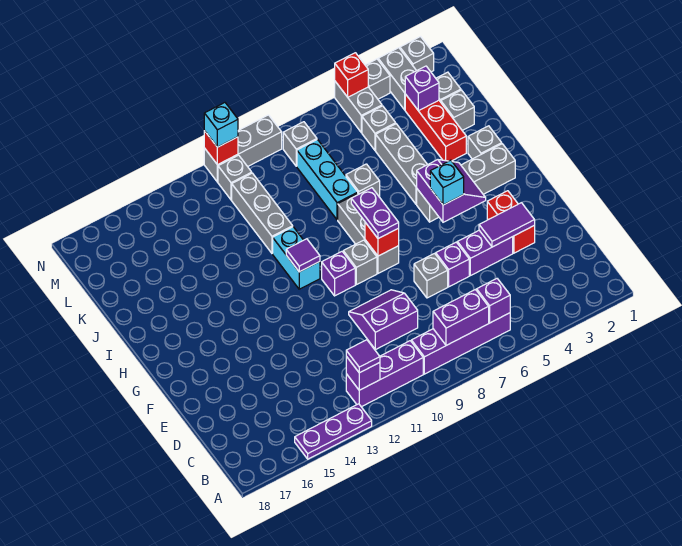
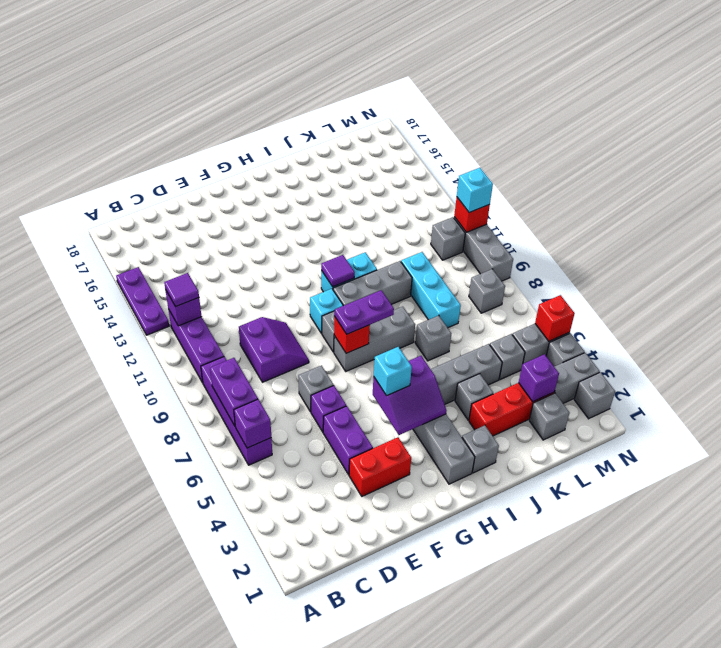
purple tile E3:E4 level 2 -> none
purple brick G10 level 1 -> cyan brick G10 level 1
cyan brick J8:L8 level 1 -> cyan brick K8:K10 level 1
grey brick J11:L11 level 1 -> grey brick H10:J10 level 1
grey brick K2 level 1 -> grey brick J4 level 1

